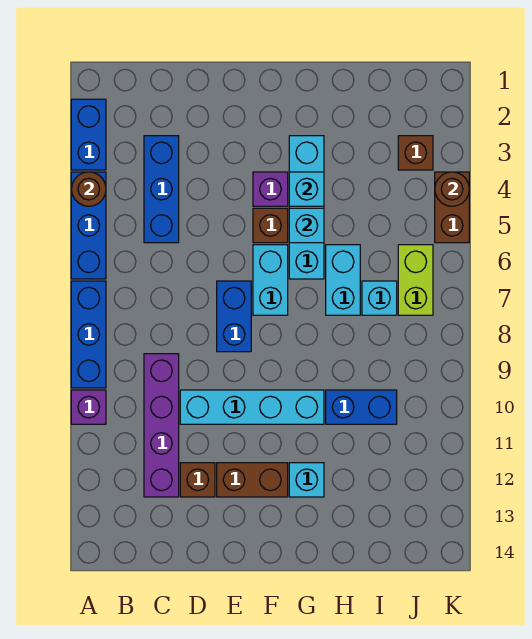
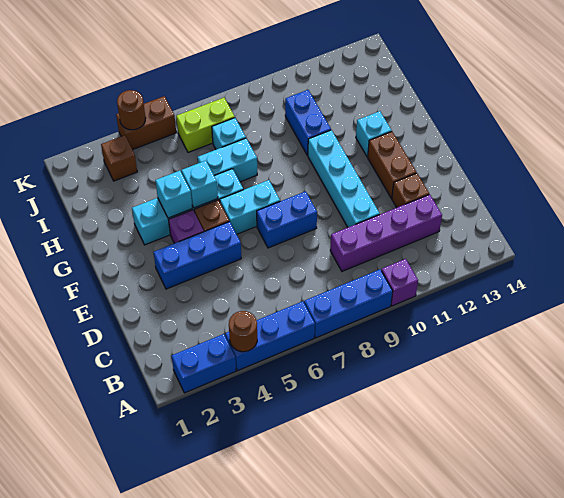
blue brick C3:C5 level 1 -> blue brick E3:E5 level 1

